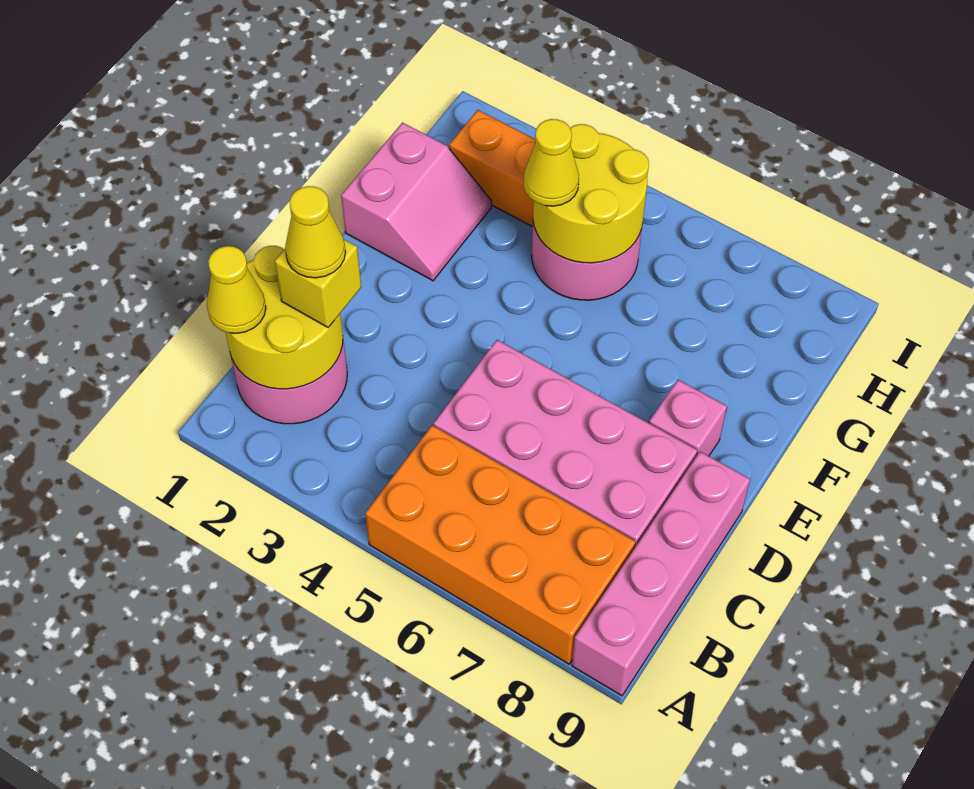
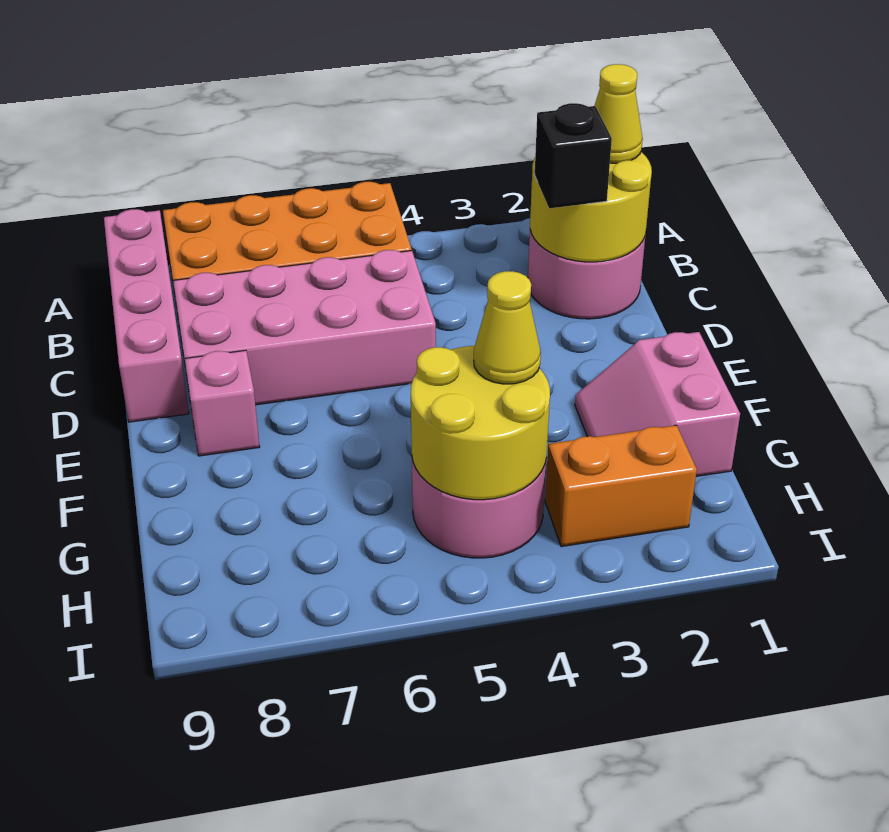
yellow brick C2 level 3 -> black brick C2 level 3
yellow cone C2 level 4 -> none

